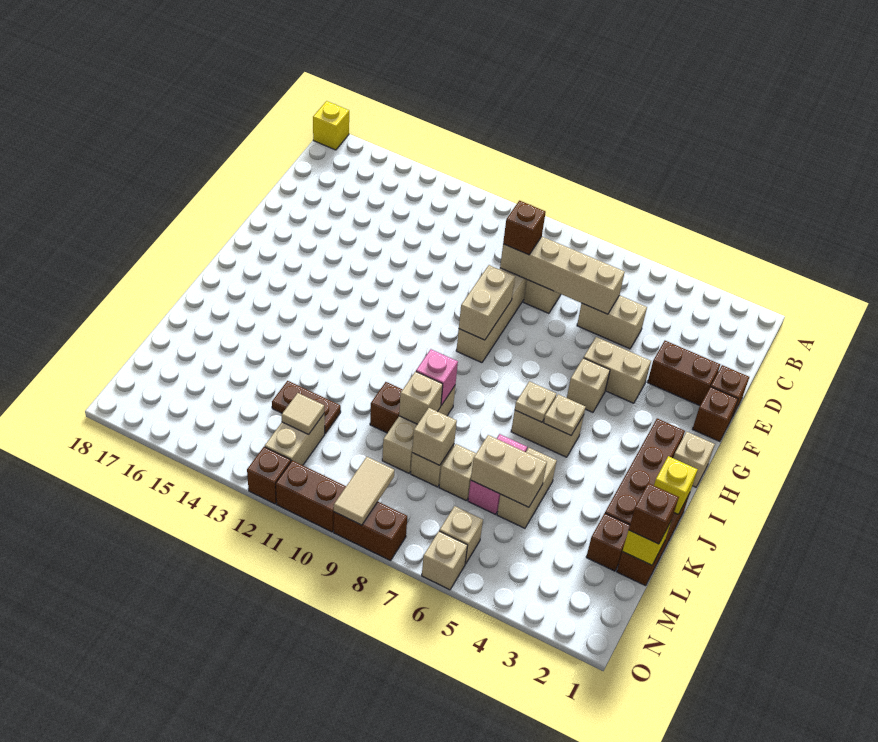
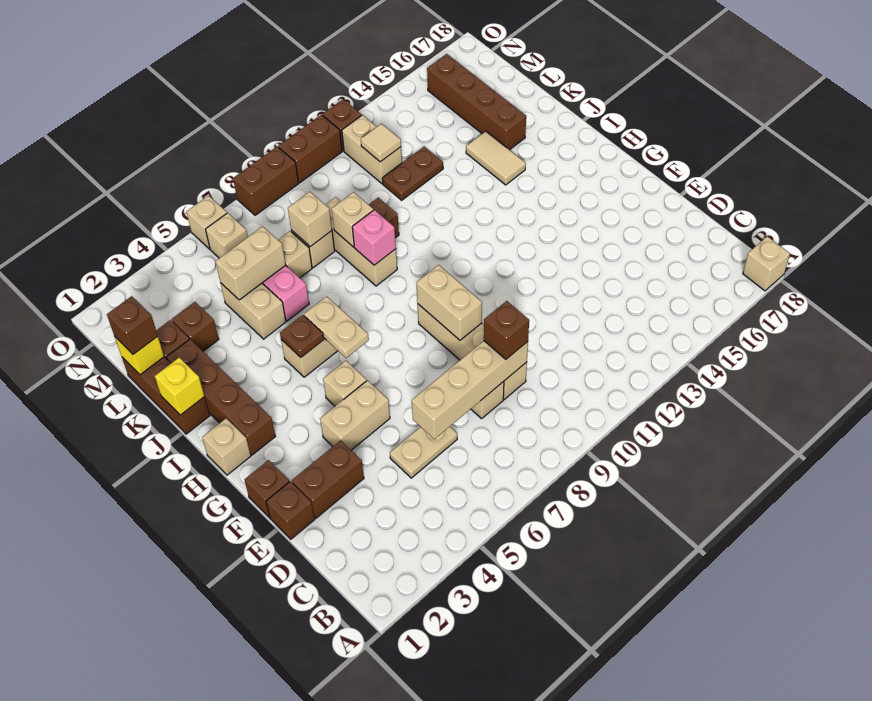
yellow brick A18 level 1 -> tan brick A18 level 1
tan brick D5:D6 level 1 -> tan plate D5:D6 level 1
tan plate I5 level 2 -> brown plate I5 level 2
tan plate I6 level 2 -> tan plate H6:I6 level 2
none -> brown brick K16:N16 level 1
none -> brown brick L3 level 1
tan tile N9:O9 level 2 -> tan tile J15:K15 level 1

